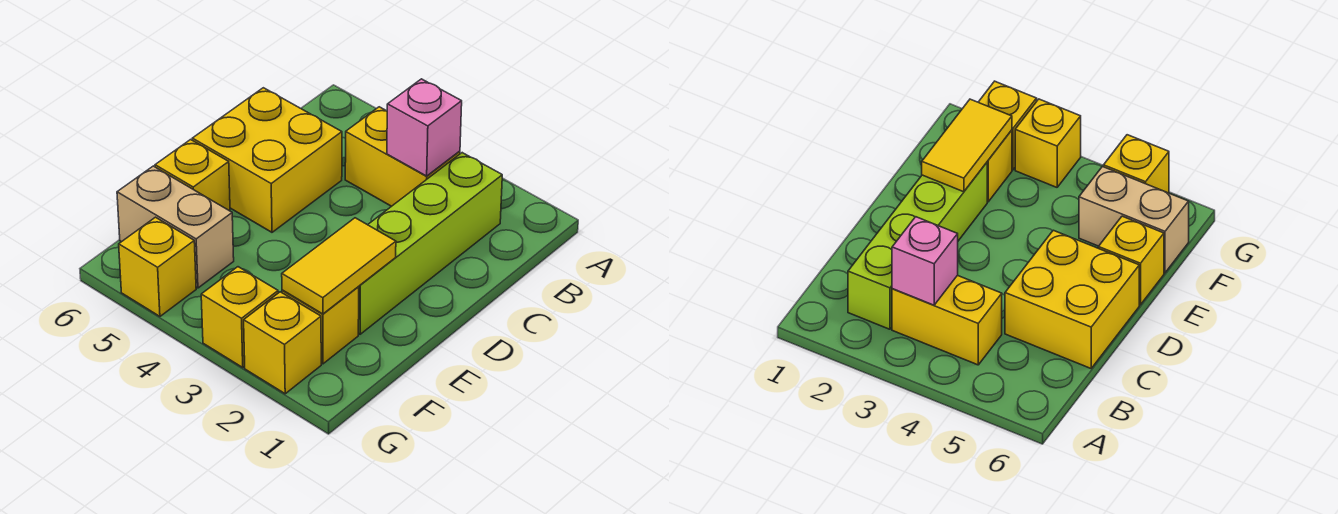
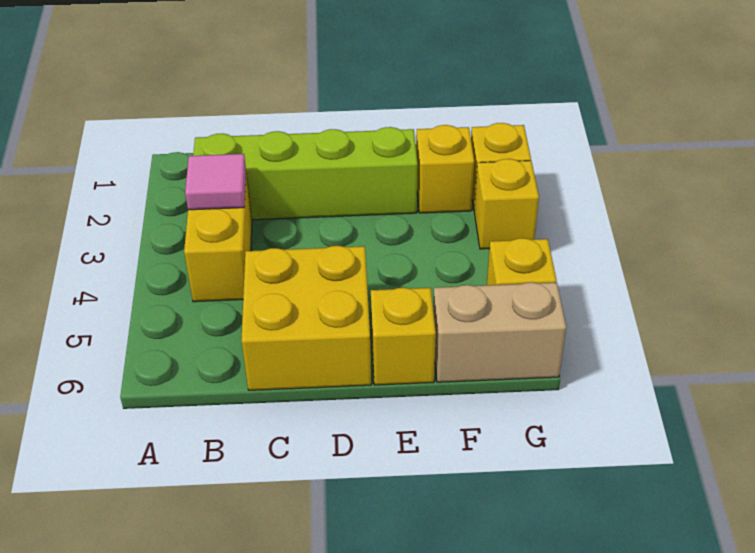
pink brick B3 level 2 -> pink tile B3 level 2
yellow tile E2:F2 level 2 -> none
tan brick F5:F6 level 1 -> tan brick F6:G6 level 1

